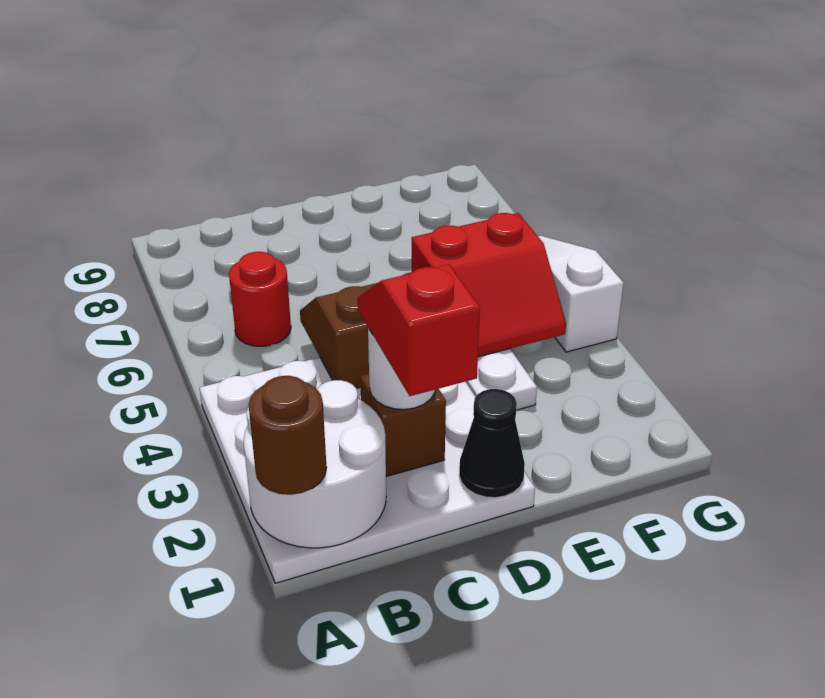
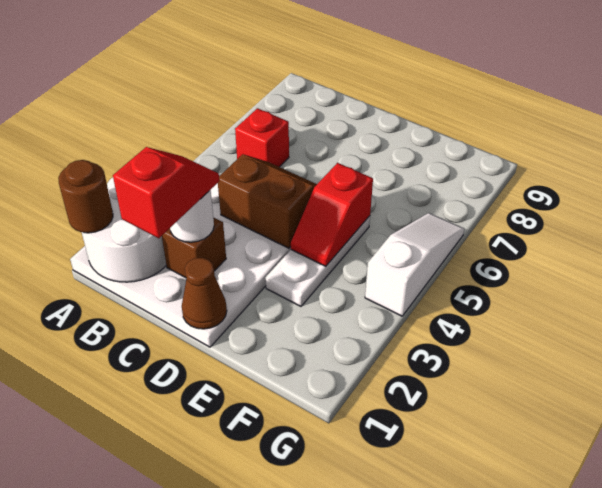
red round brick B6 level 1 -> red brick B6 level 1
black cone D1 level 2 -> brown cone D1 level 2
red slope E4:F5 level 2 top 5 -> red slope E4:E5 level 2 top 5

